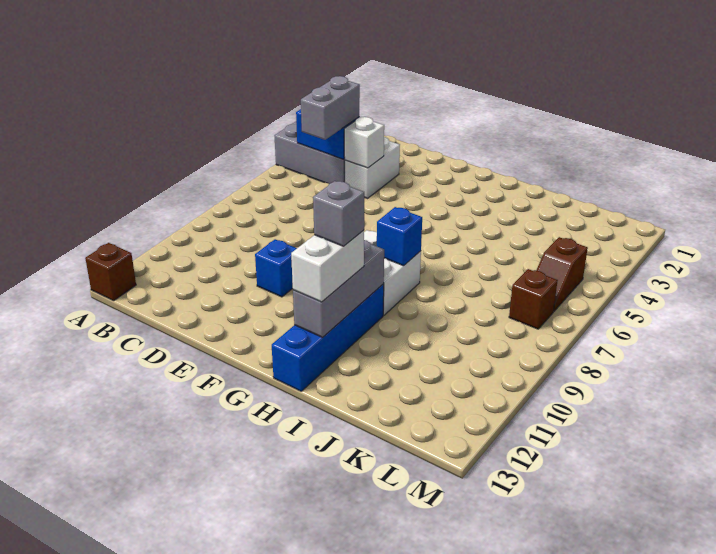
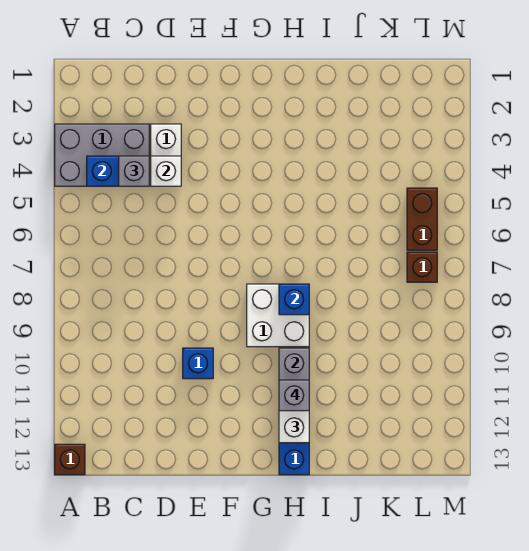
grey brick C4:C5 level 3 -> grey brick C4 level 3
brown slope L5:L6 level 1 top 5 -> brown brick L5:L6 level 1

